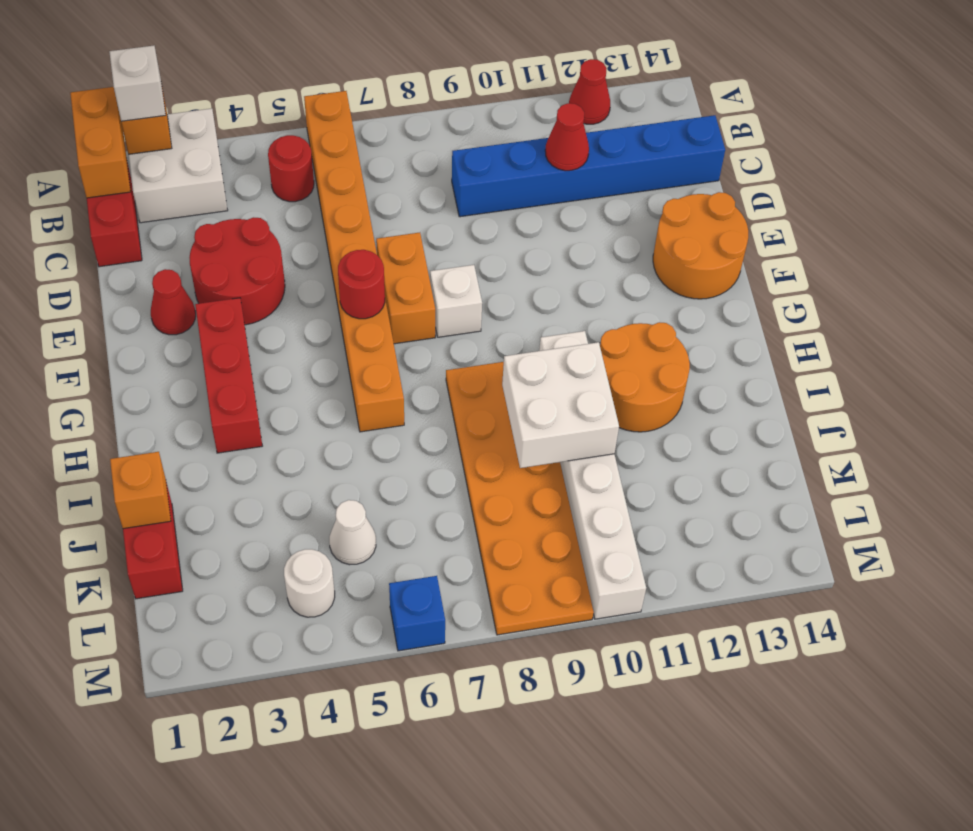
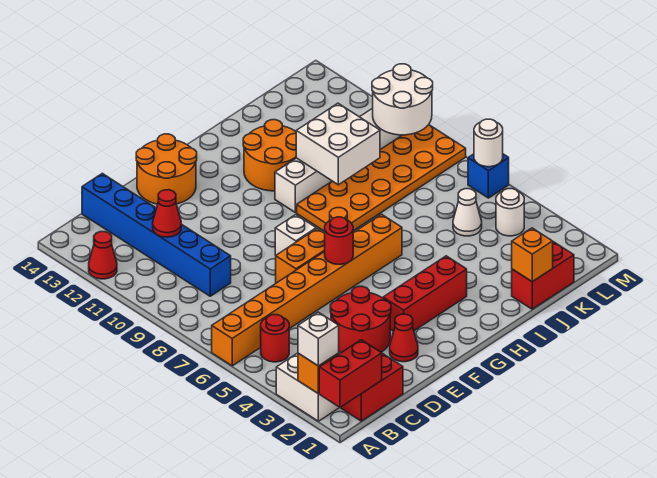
orange brick A1:B1 level 2 -> red brick A1:B1 level 2
none -> white round brick L9:M10 level 2
none -> white round brick M6 level 2

